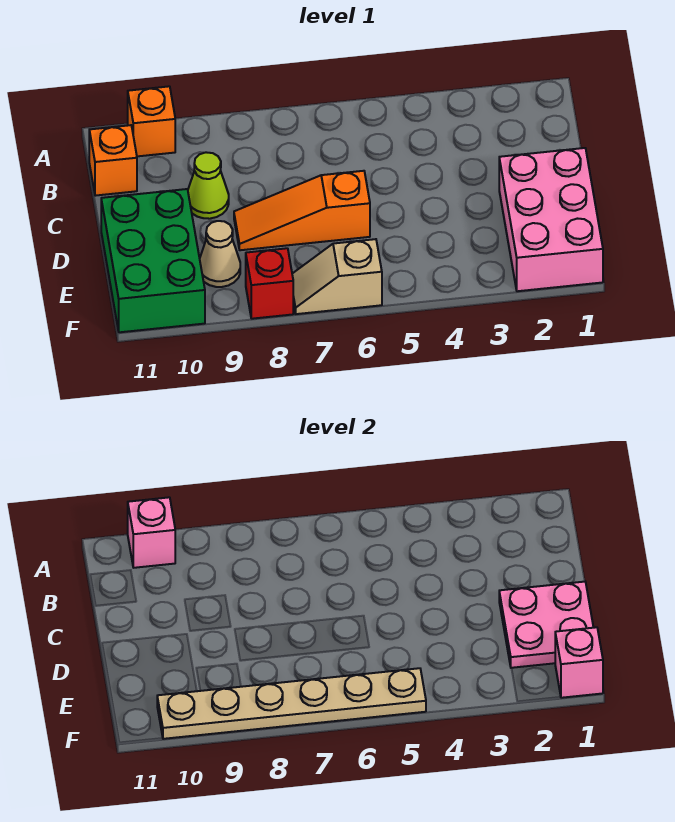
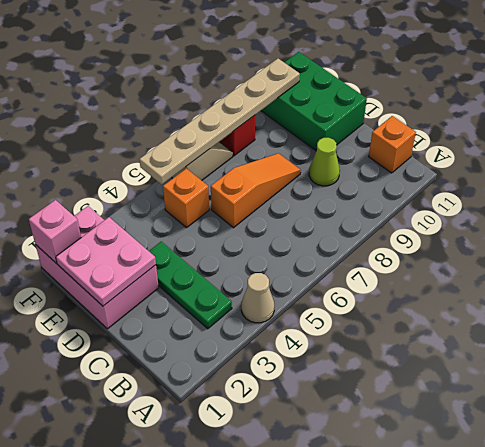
orange brick A10 level 1 -> orange brick E5 level 1
pink brick A10 level 2 -> none
none -> green plate B3:D3 level 1
tan cone E9 level 1 -> tan cone A4 level 1

